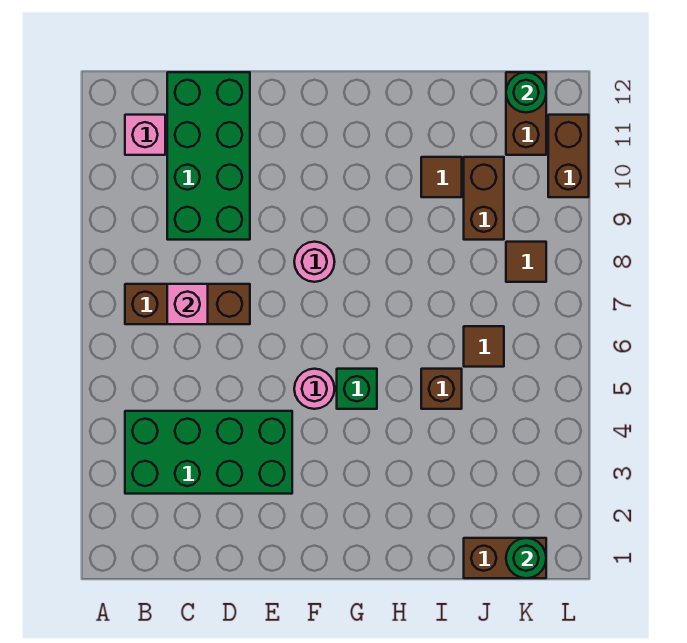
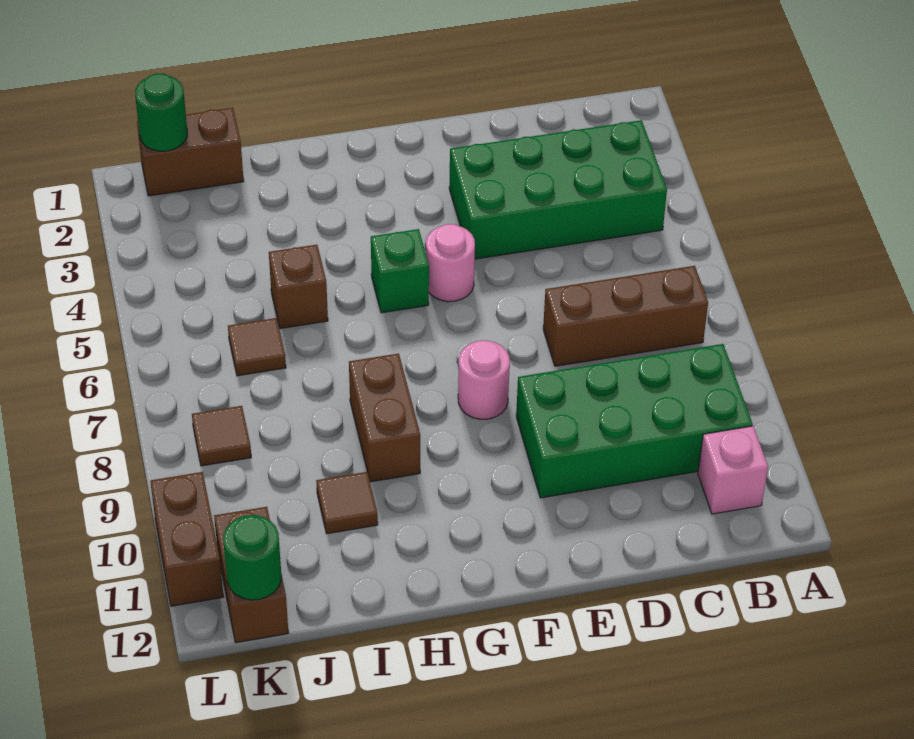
pink brick C7 level 2 -> none
green brick C9:D12 level 1 -> green brick B9:E10 level 1
brown brick J9:J10 level 1 -> brown brick H8:H9 level 1

